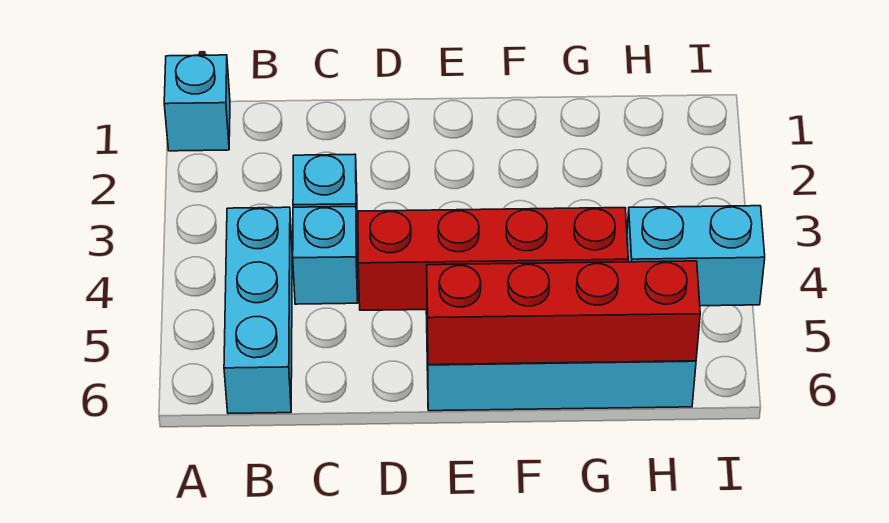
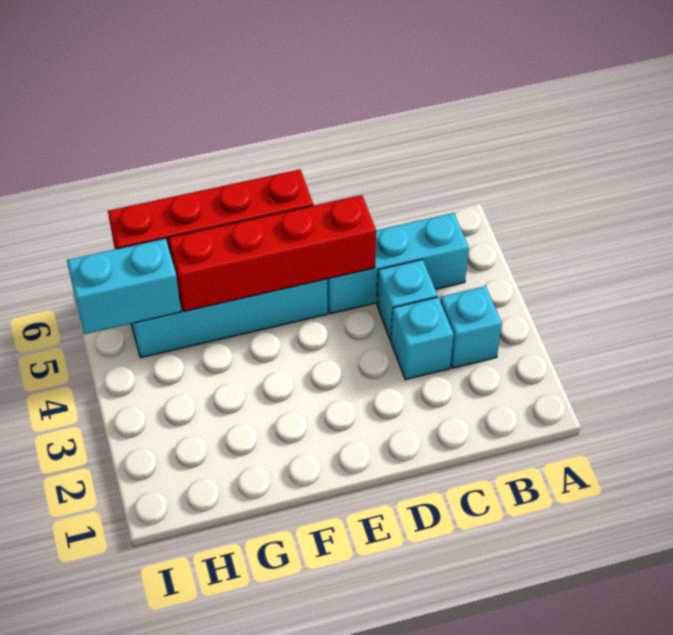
cyan brick A1 level 1 -> cyan brick B3 level 1
cyan brick B4:B6 level 1 -> cyan brick B5:D5 level 1

